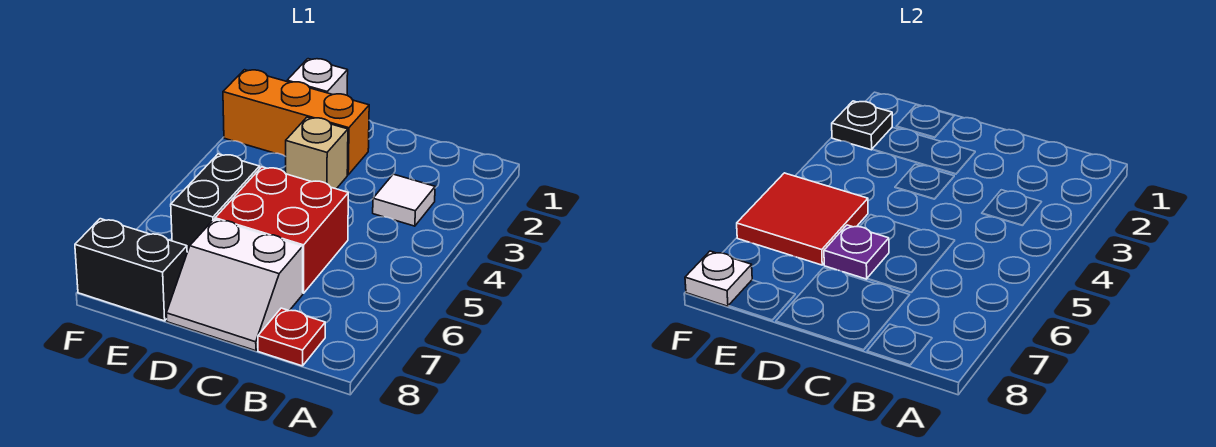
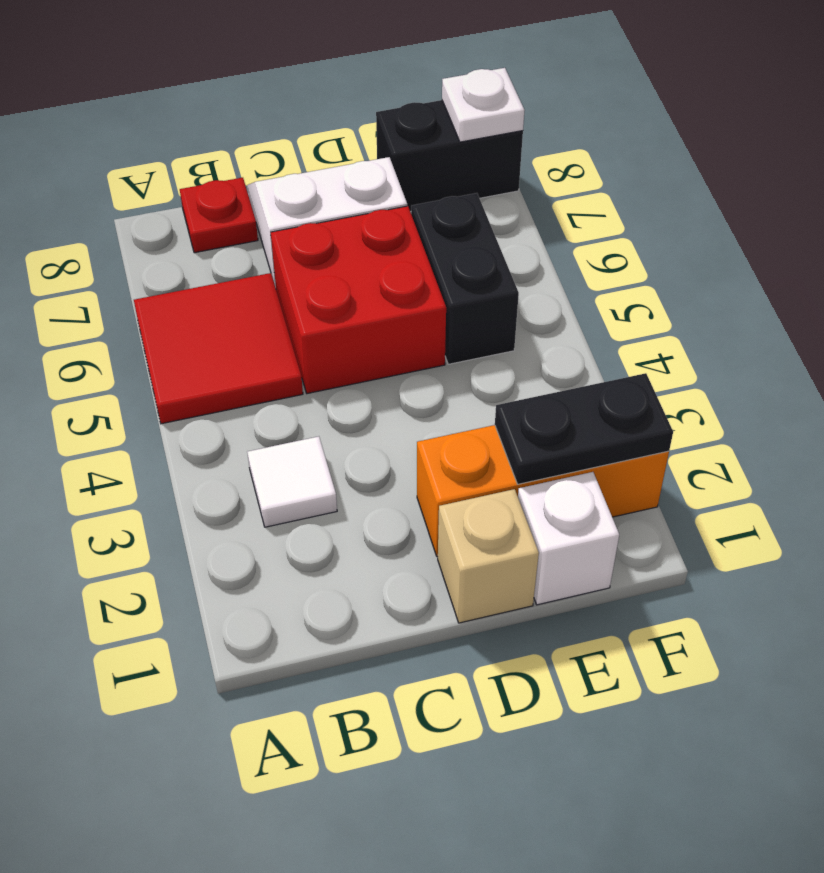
tan brick D3 level 1 -> tan brick D1 level 1
purple plate D6 level 2 -> none
red tile E5:F6 level 2 -> red tile A5:B6 level 1
black plate F2 level 2 -> black plate E2:F2 level 2

